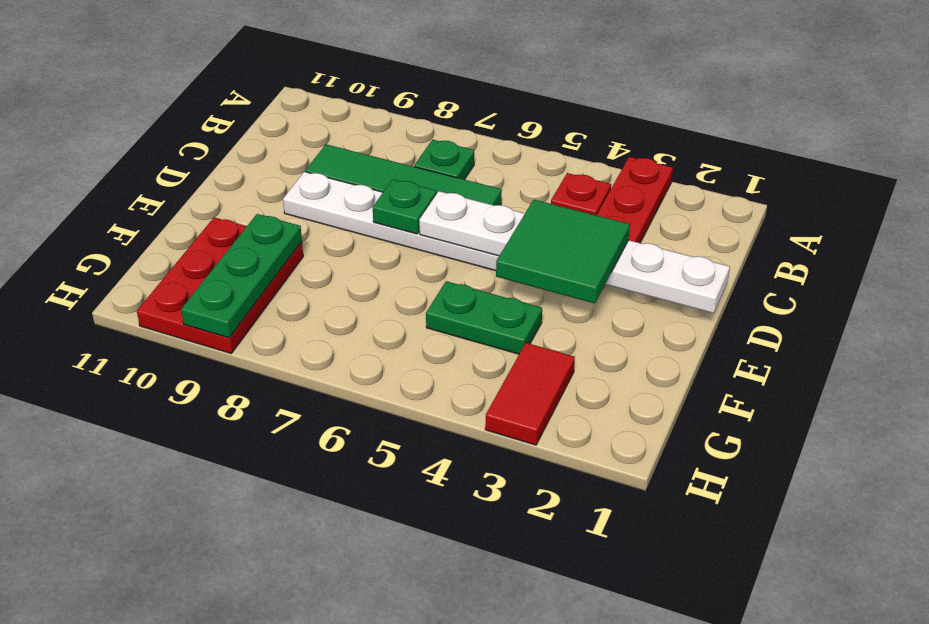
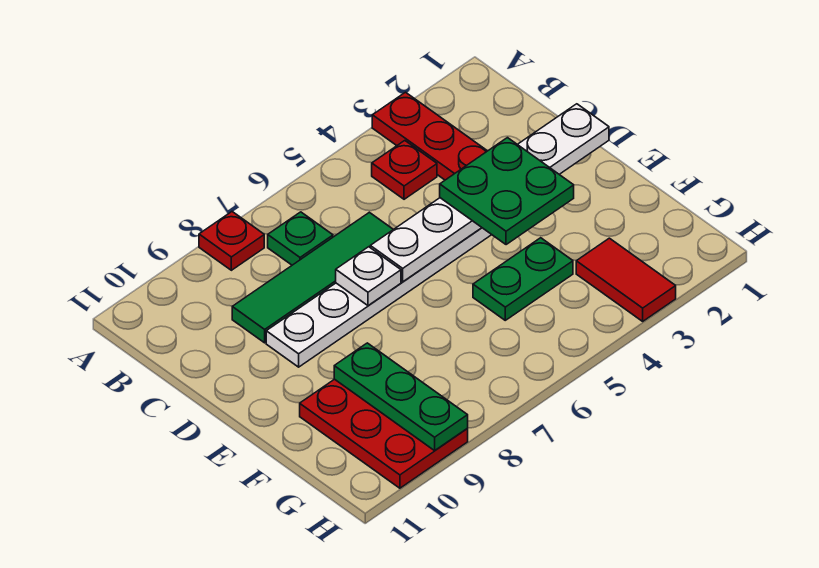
none -> red plate A8 level 1
green tile D3:E4 level 3 -> green plate D3:E4 level 3
green plate D7 level 2 -> white plate D7 level 2

